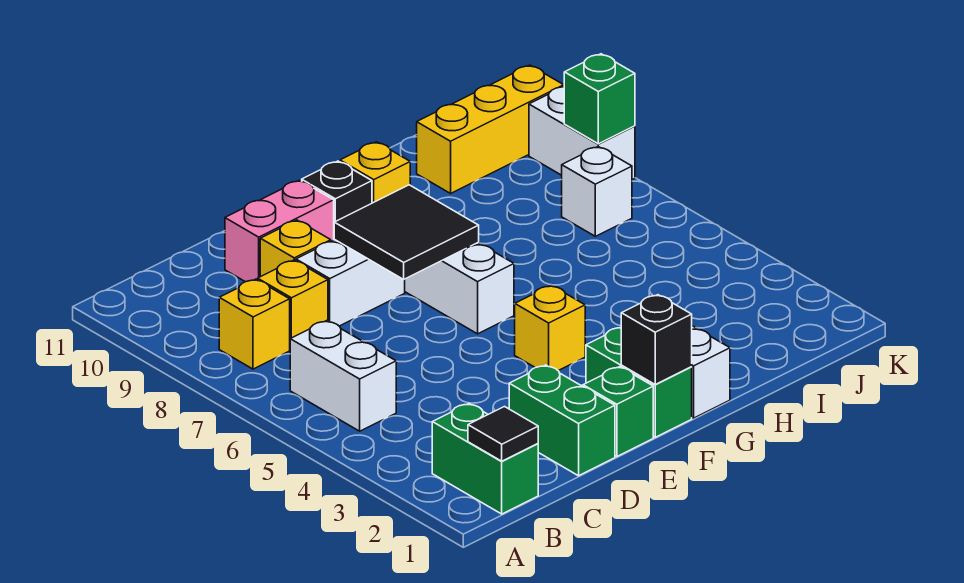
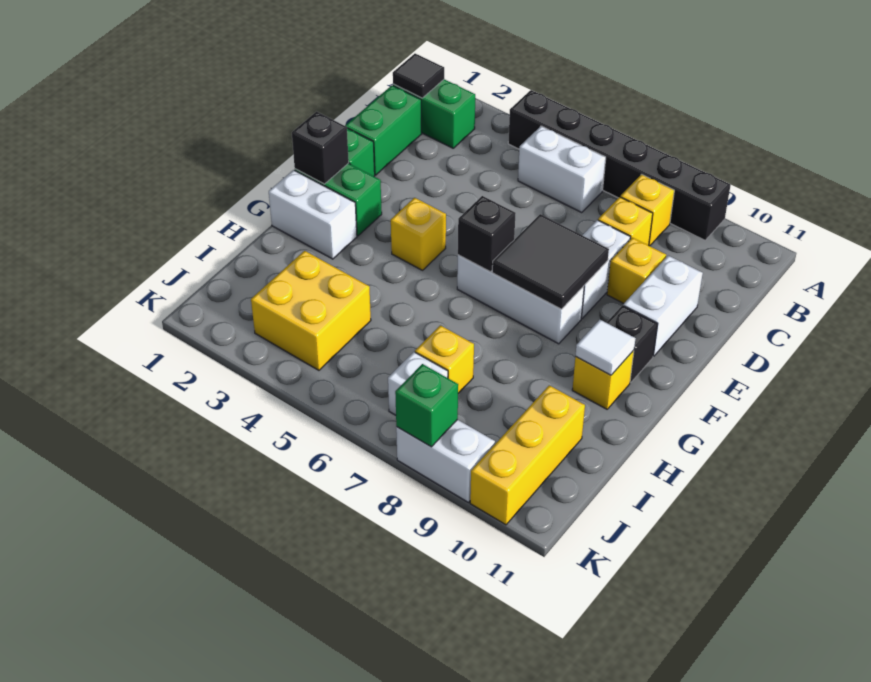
none -> black brick A4:A9 level 1
green brick D1:D2 level 1 -> green brick C1:D1 level 1
pink brick D10:E10 level 1 -> white brick D10:E10 level 1
none -> black brick F6 level 2
none -> white tile G10 level 2
none -> yellow brick I3:J4 level 1
none -> yellow brick I7 level 1

